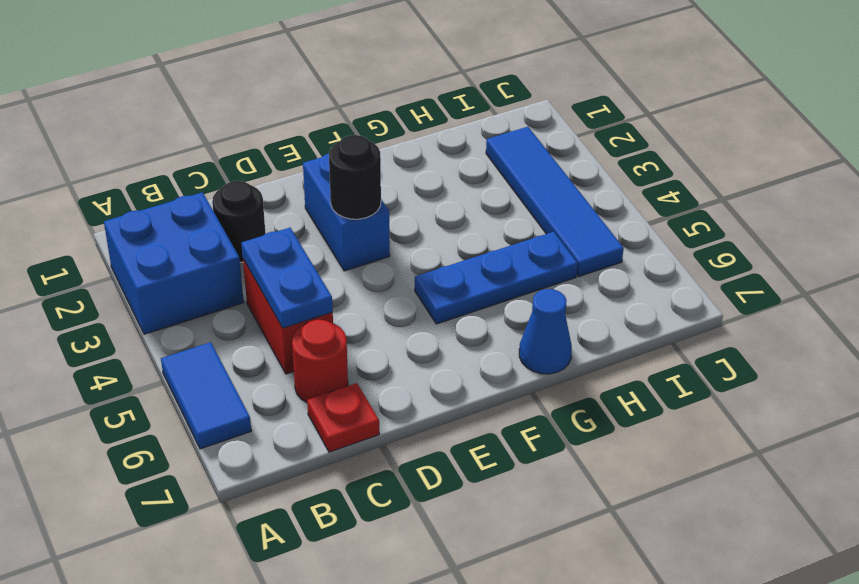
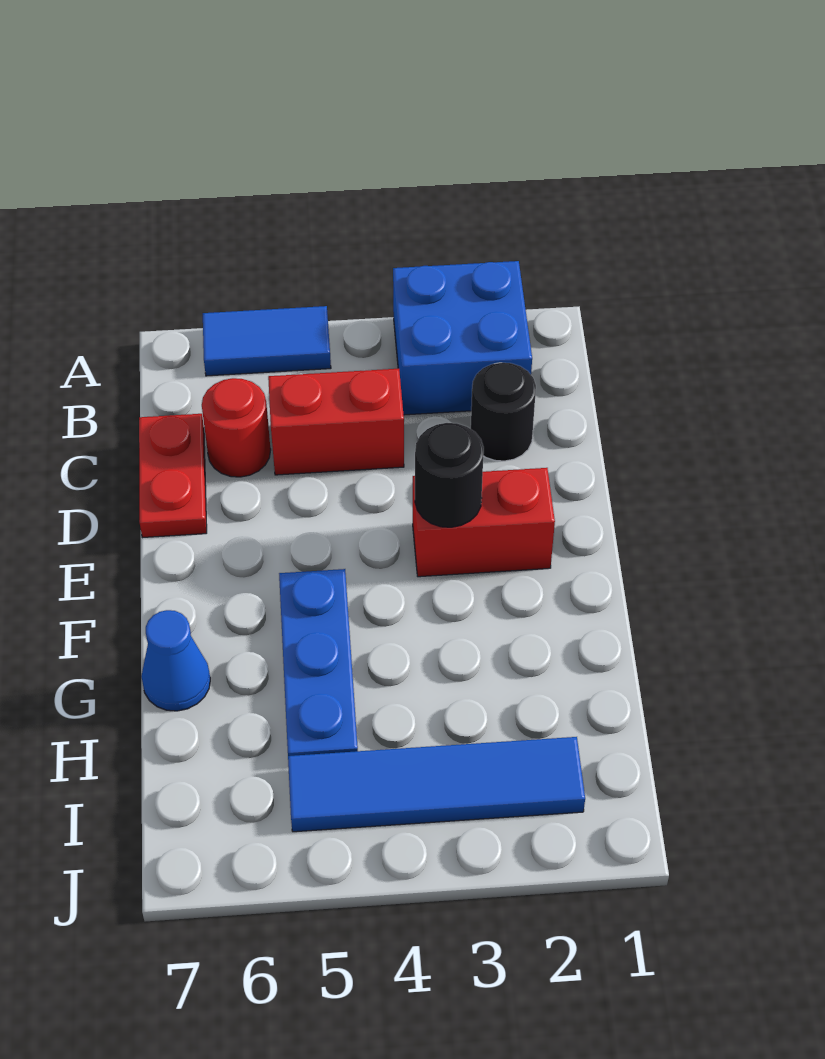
blue plate C4:C5 level 2 -> none
red plate C7 level 1 -> red plate C7:D7 level 1
blue brick E2:E3 level 1 -> red brick E2:E3 level 1

